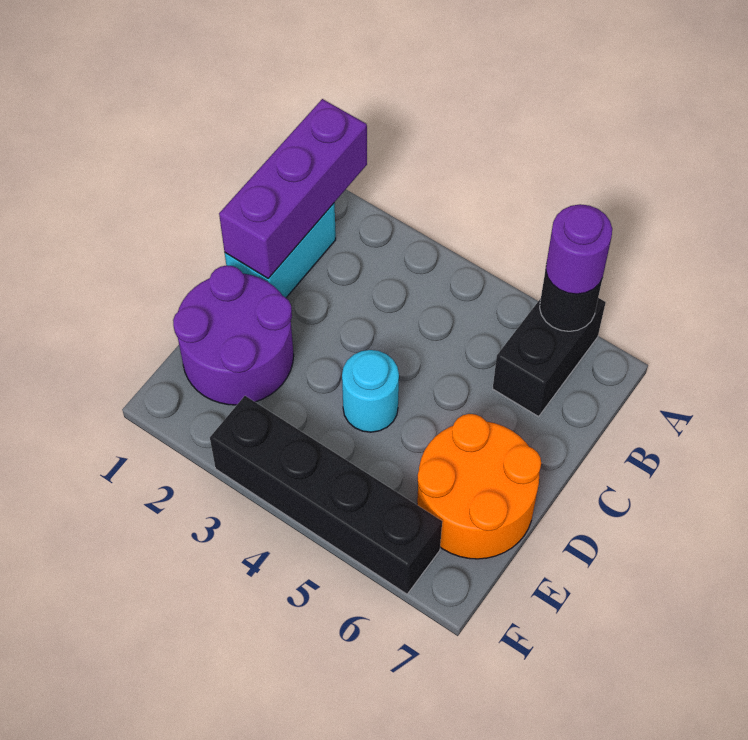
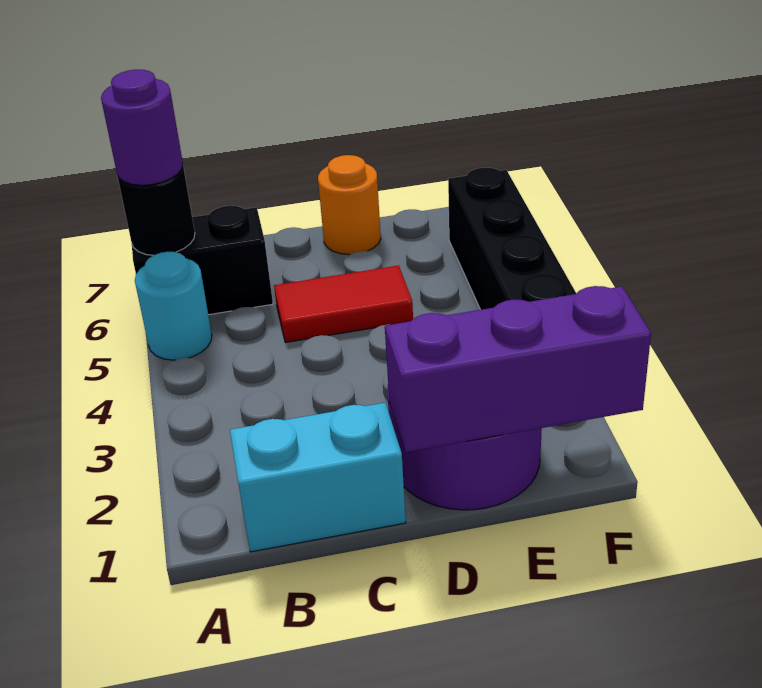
purple brick A1:C1 level 2 -> purple brick D1:F1 level 2
none -> red tile C5:D5 level 1
cyan round brick D4 level 1 -> cyan round brick A5 level 1
orange round brick D6:E7 level 1 -> orange round brick D7 level 1

